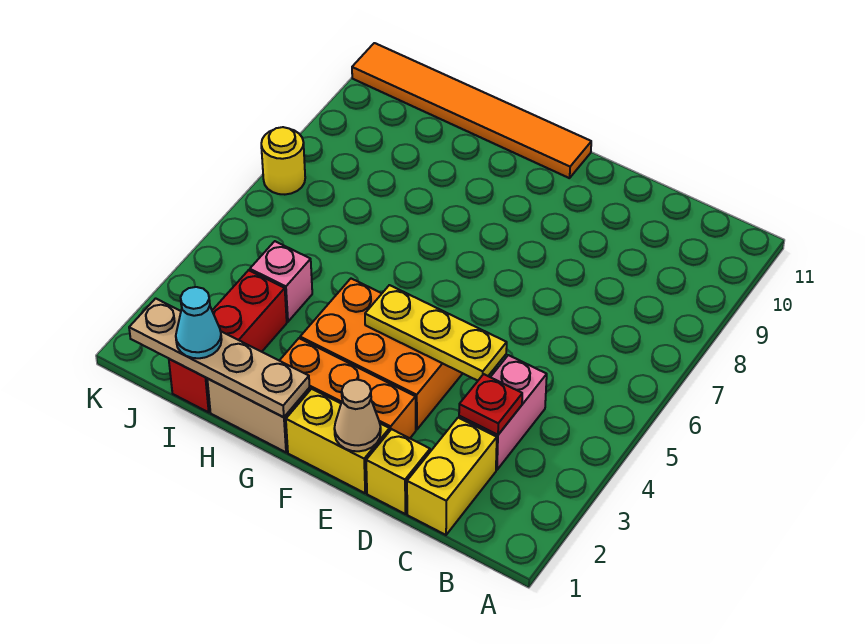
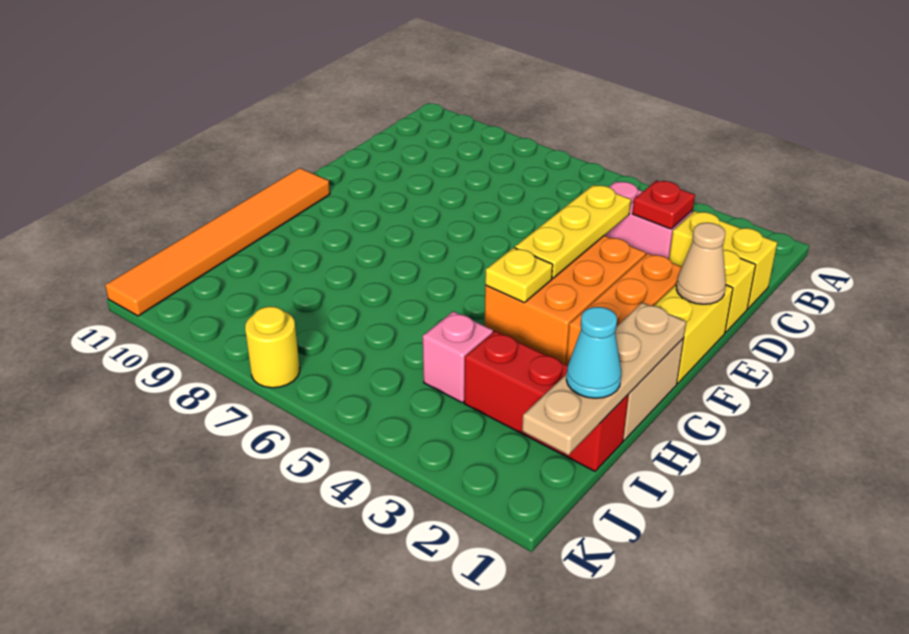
none -> yellow plate G4 level 2

